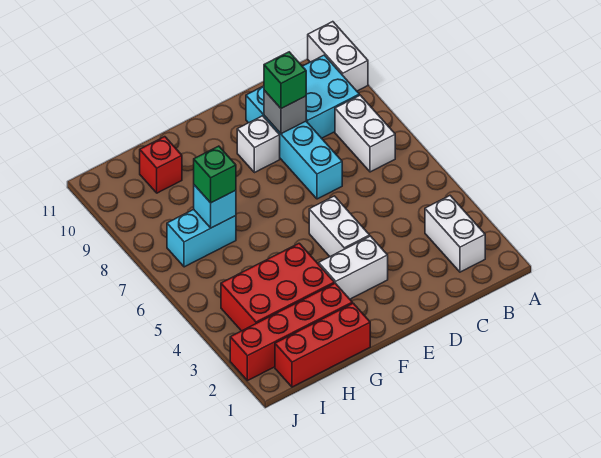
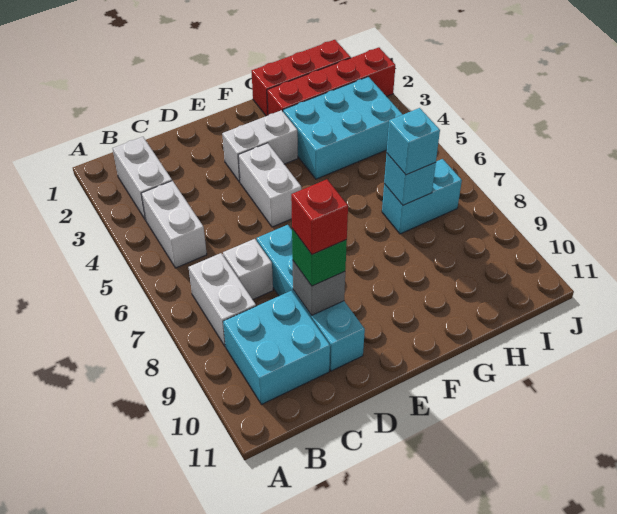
white brick A10:A11 level 1 -> white brick B4:B5 level 1
white brick E9 level 1 -> white brick C7 level 1
red brick G3:I4 level 1 -> cyan brick G3:I4 level 1
green brick H7 level 3 -> cyan brick H7 level 3
red brick H10 level 1 -> red brick D9 level 4

